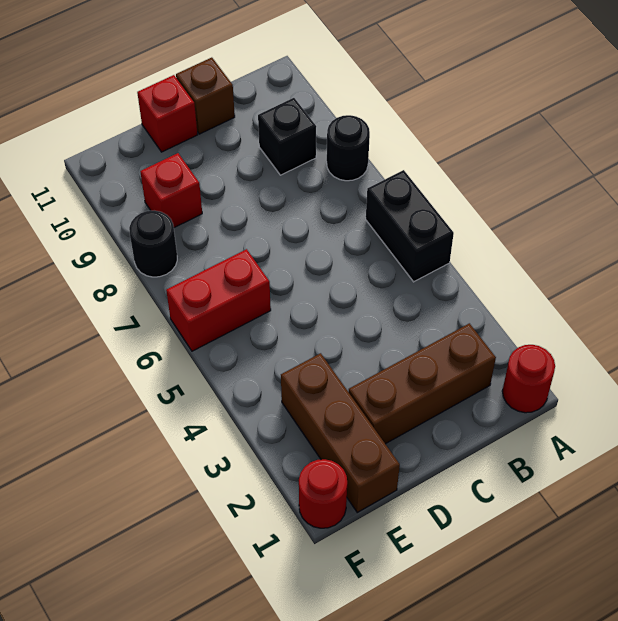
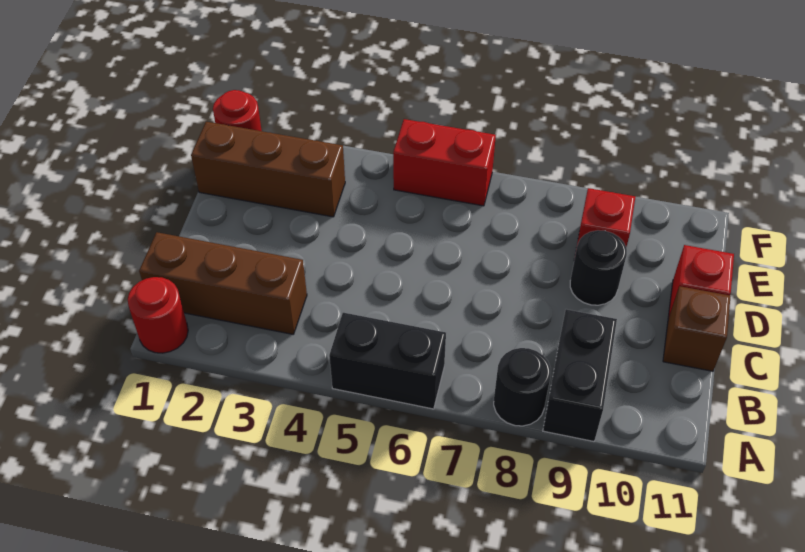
brown brick B2:D2 level 1 -> brown brick B1:B3 level 1
black brick B9 level 1 -> black brick A9:B9 level 1
red brick E6:F6 level 1 -> red brick F5:F6 level 1
black round brick F8 level 1 -> black round brick D9 level 1

